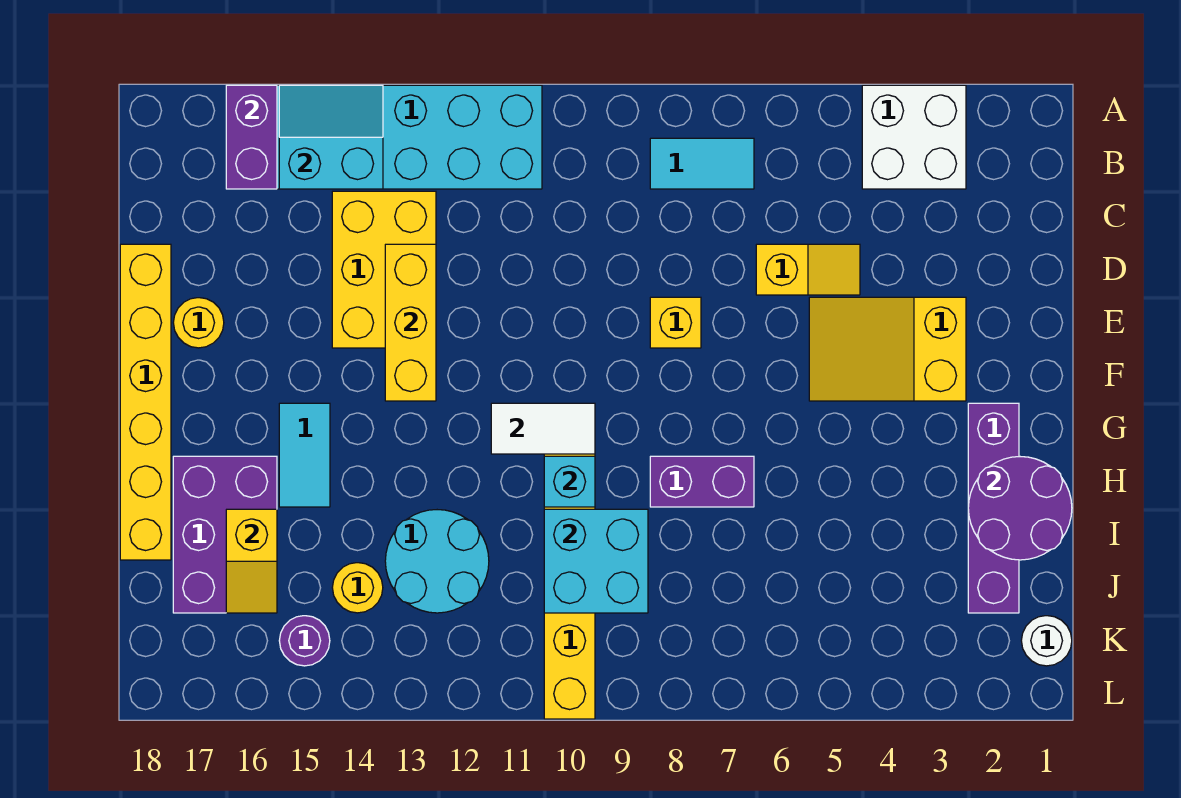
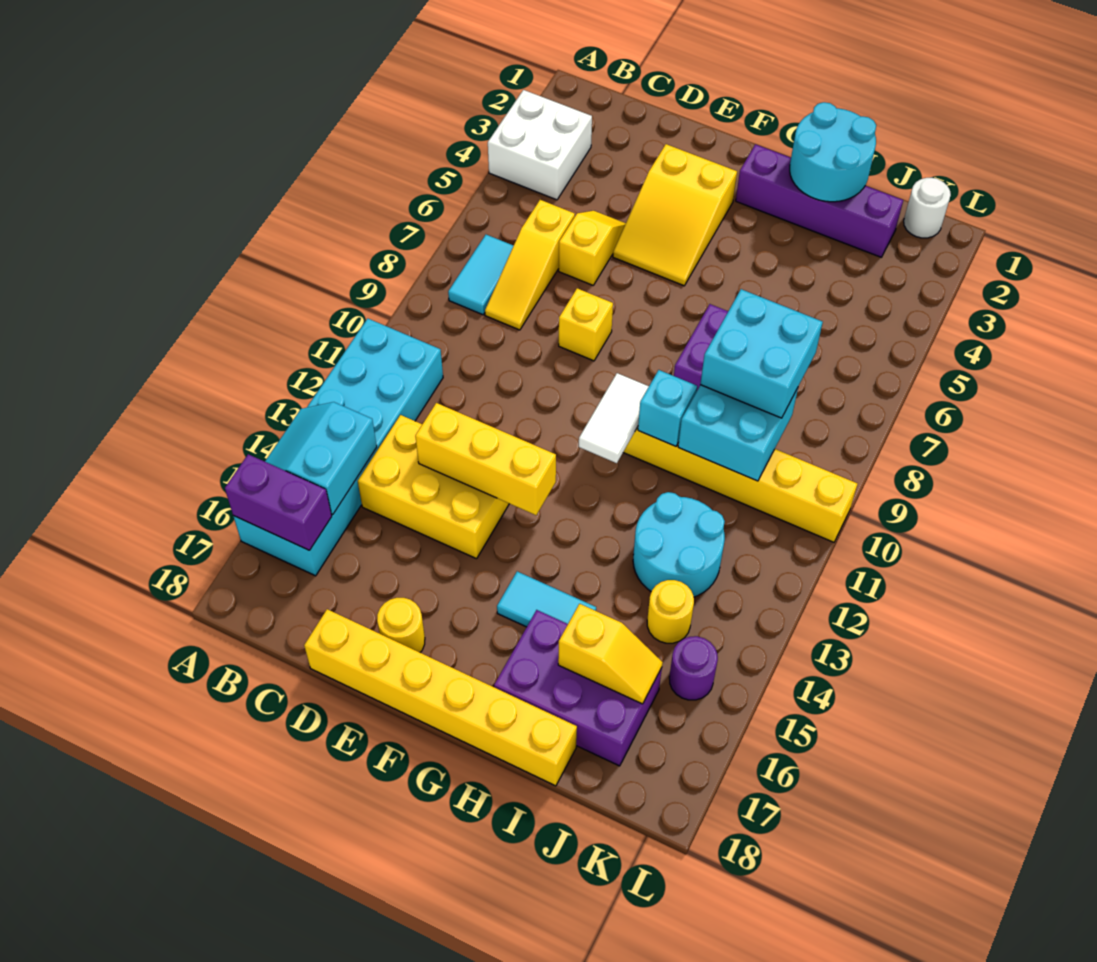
none -> yellow slope C6:C8 level 1 top 6
purple round brick H1:I2 level 2 -> cyan round brick H1:I2 level 2
none -> cyan brick I8:J9 level 3

